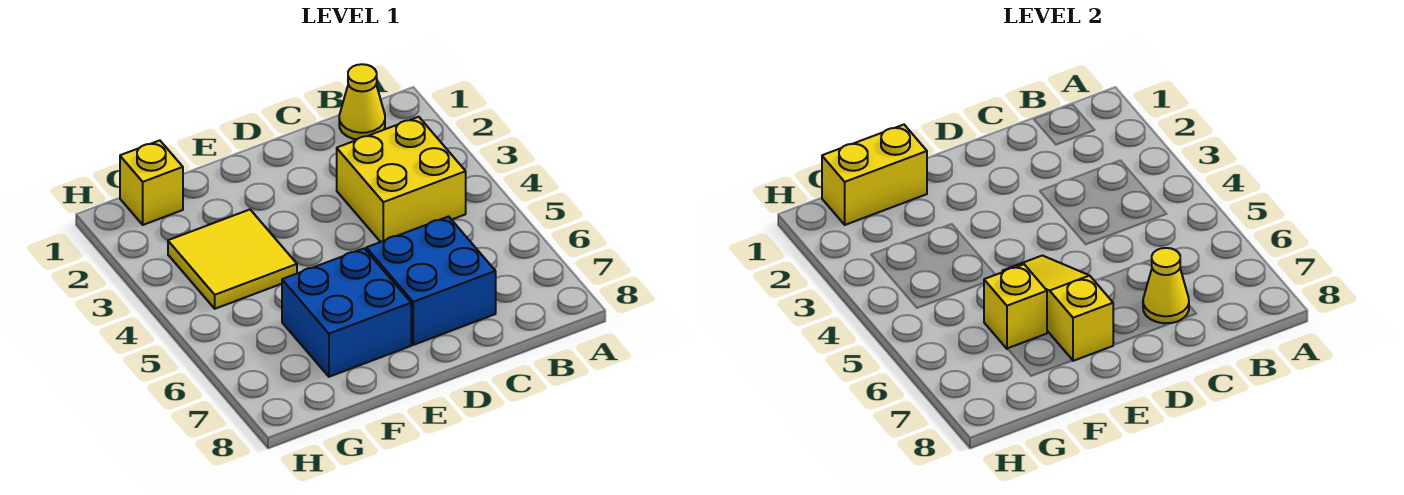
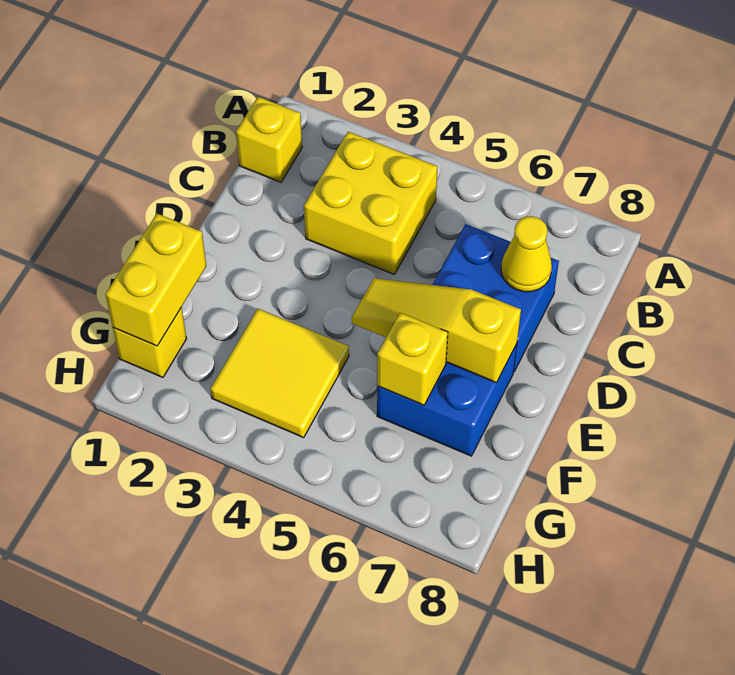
yellow cone B1 level 1 -> yellow brick B1 level 1

